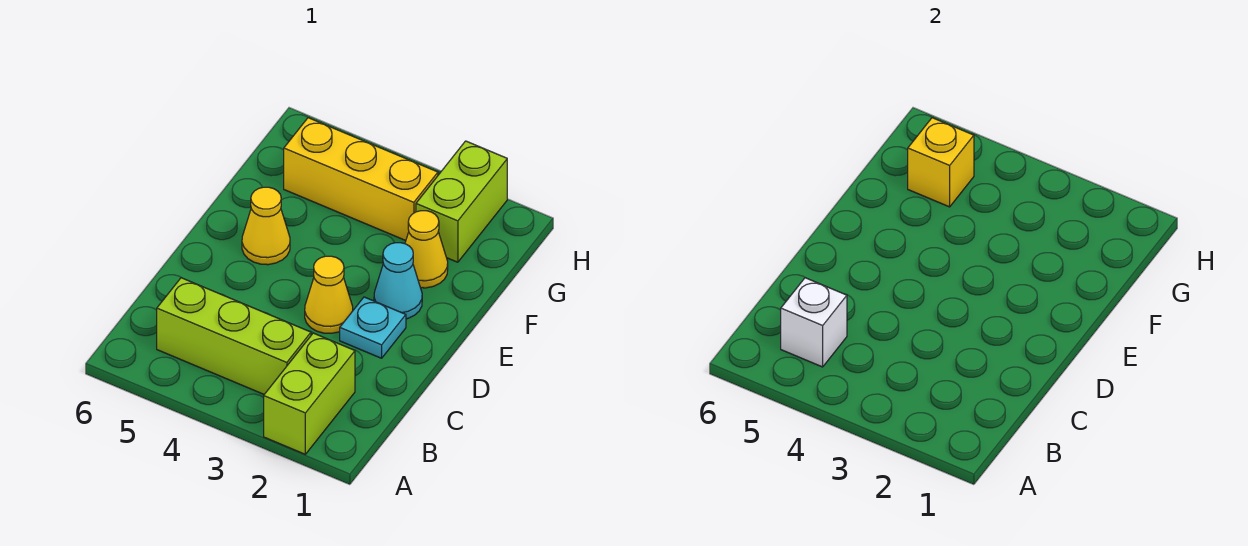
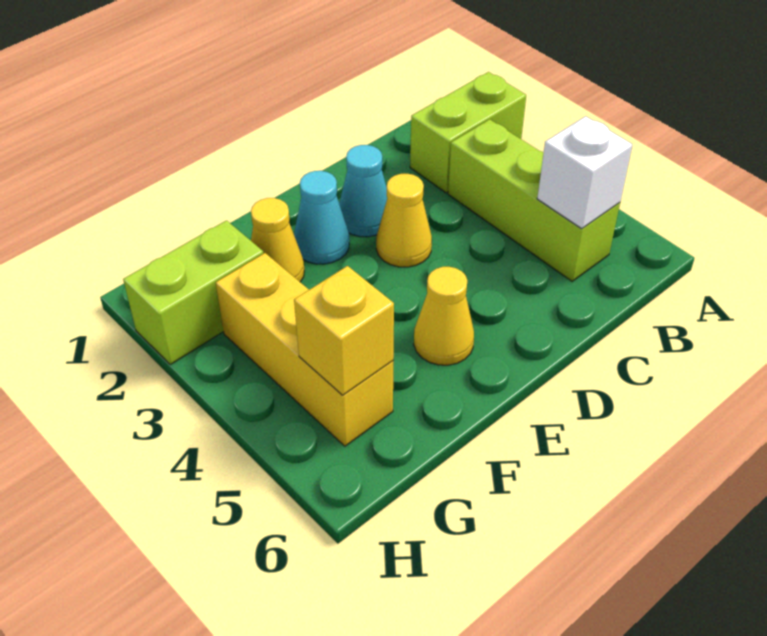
cyan plate D2 level 1 -> cyan cone D2 level 1

